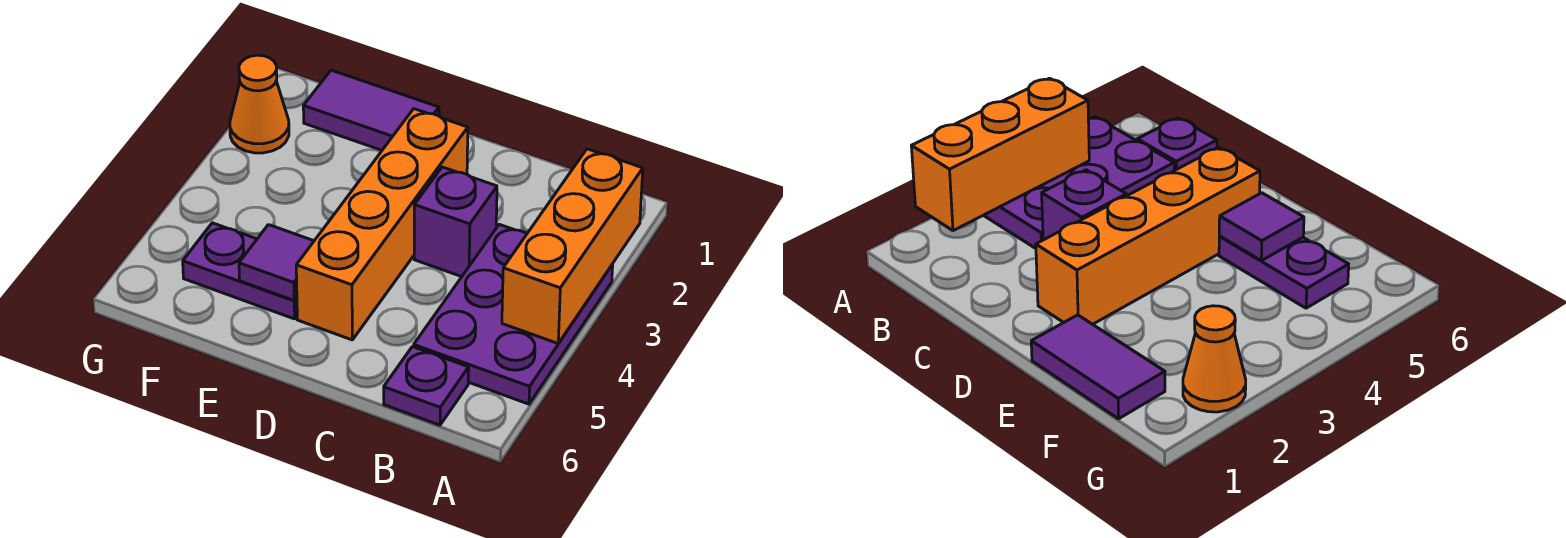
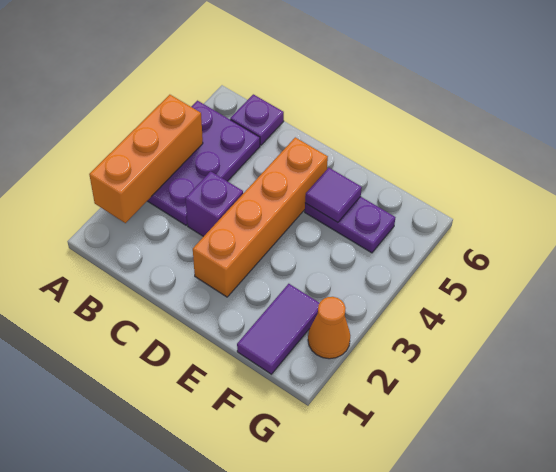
purple tile E1:F1 level 1 -> purple tile F1:F2 level 1

